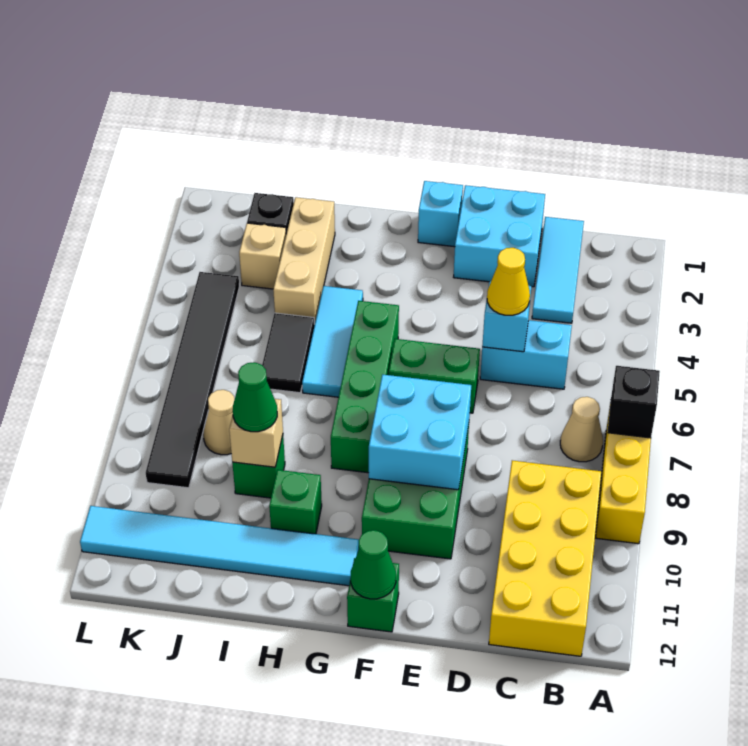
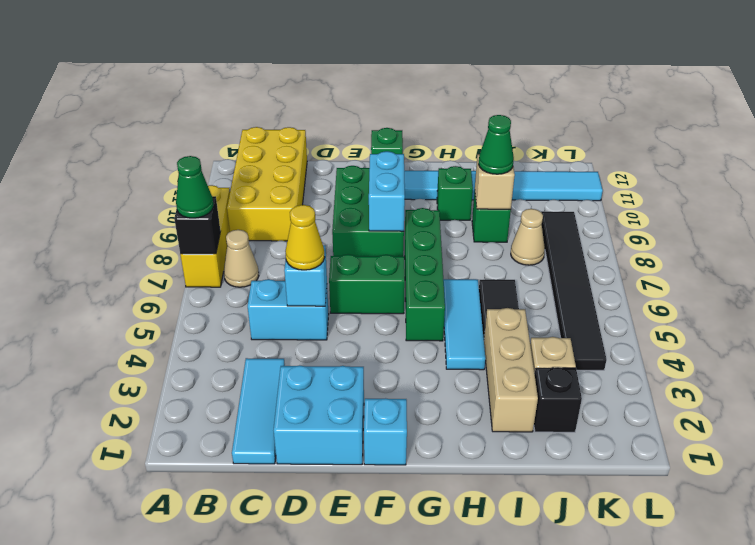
cyan brick E8:F9 level 2 -> cyan brick F8:F9 level 2
green cone F12 level 2 -> green cone A7 level 3

